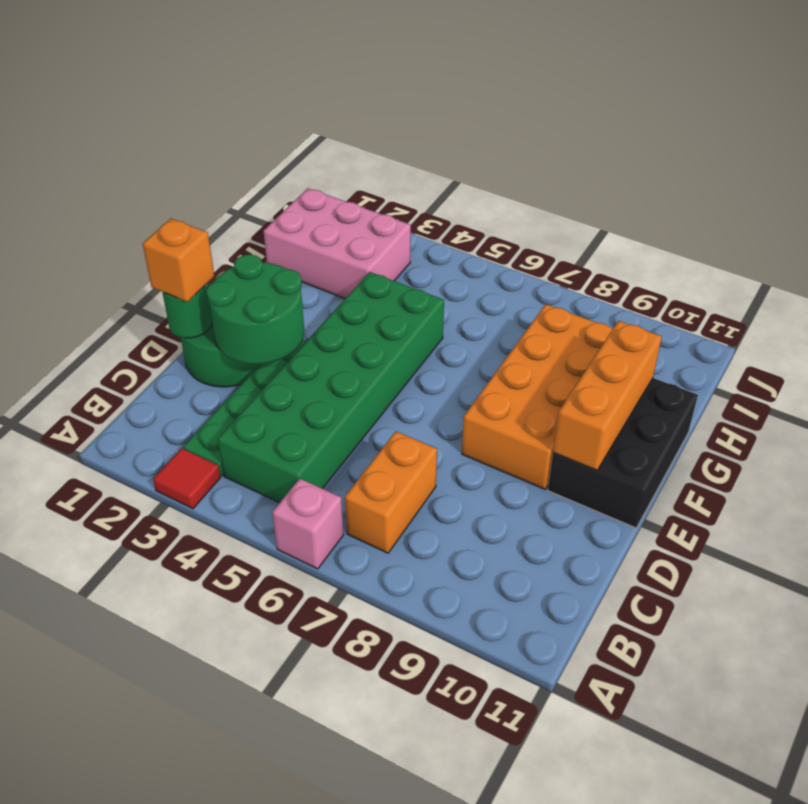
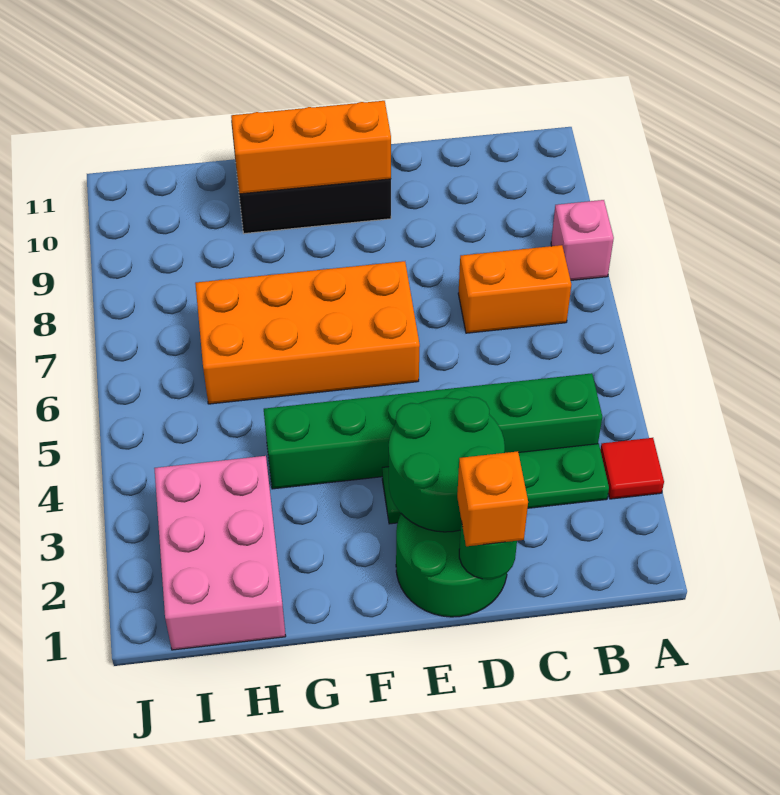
pink brick A6 level 1 -> pink brick A8 level 1
green brick B4:G5 level 1 -> green brick B4:G4 level 1
orange brick E8:H9 level 1 -> orange brick E6:H7 level 1

